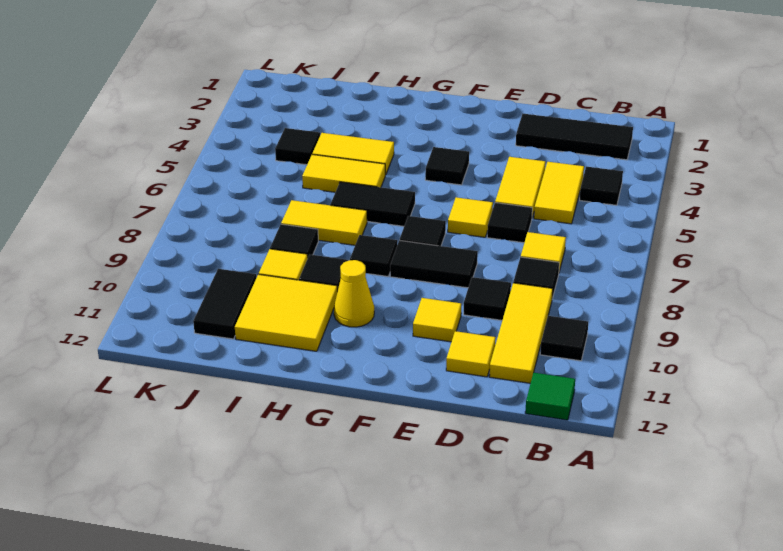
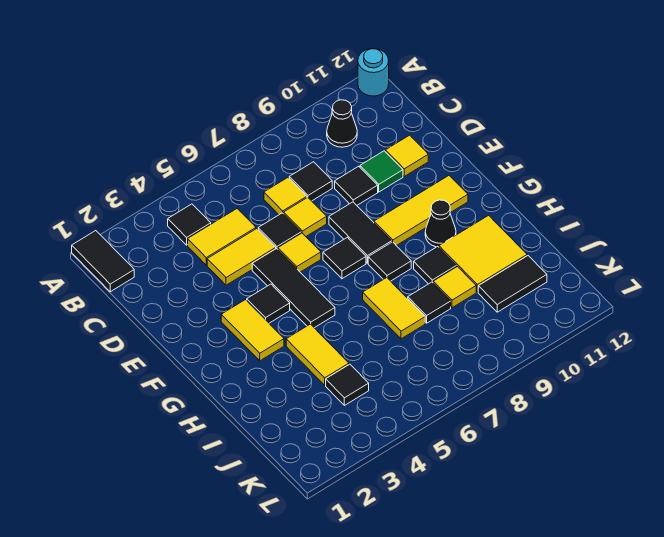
none -> cyan round brick A12 level 1
black tile B2:D2 level 1 -> black tile E5:G5 level 1
black tile B10 level 1 -> black cone B10 level 1
green tile B12 level 1 -> green tile D10 level 1
yellow tile C9:C11 level 1 -> yellow tile F9:F11 level 1
yellow tile E10 level 1 -> yellow tile D7 level 1
black tile G6:H6 level 1 -> black tile A1:B1 level 1
yellow cone G10 level 1 -> black cone G10 level 1
yellow tile H5:I5 level 1 -> yellow tile F3:G3 level 1

